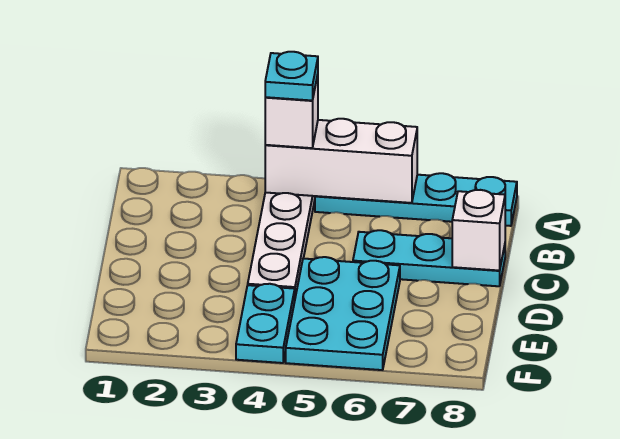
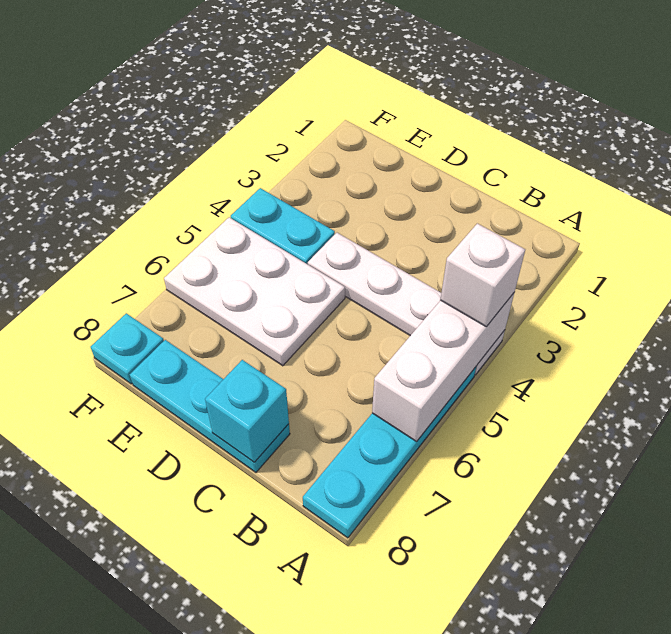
cyan plate A4 level 4 -> cyan plate F8 level 1
cyan plate C6:C8 level 1 -> cyan plate C8:E8 level 1
white brick C8 level 2 -> cyan brick C8 level 2
cyan plate D5:F6 level 1 -> white plate D5:F6 level 1

